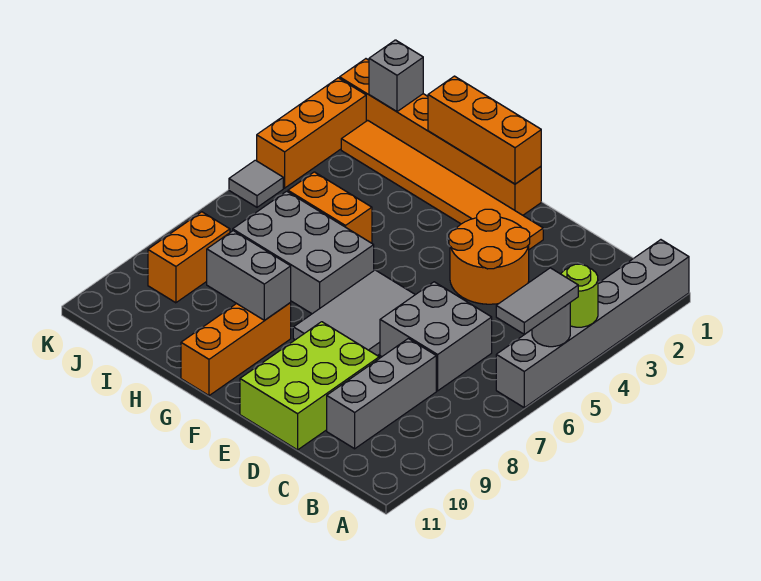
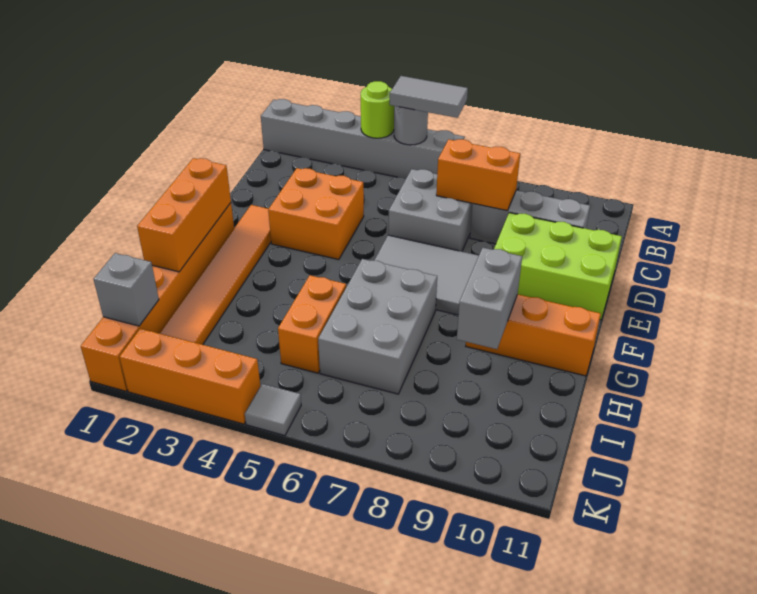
orange round brick D3:E4 level 1 -> orange brick D3:E4 level 1
orange brick J8:J9 level 1 -> orange brick C7:C8 level 2

